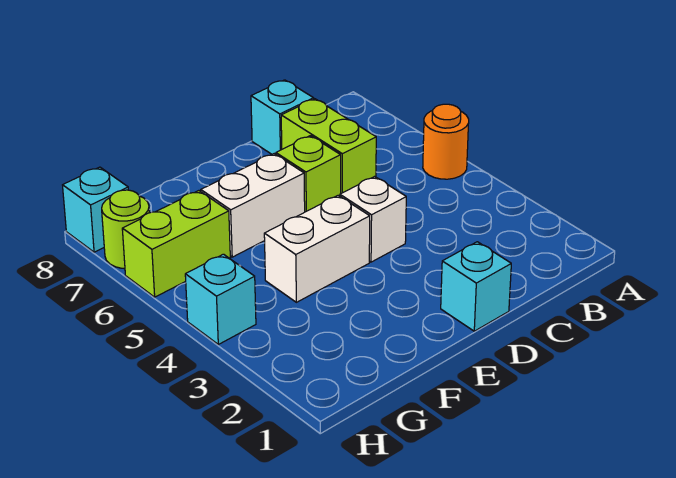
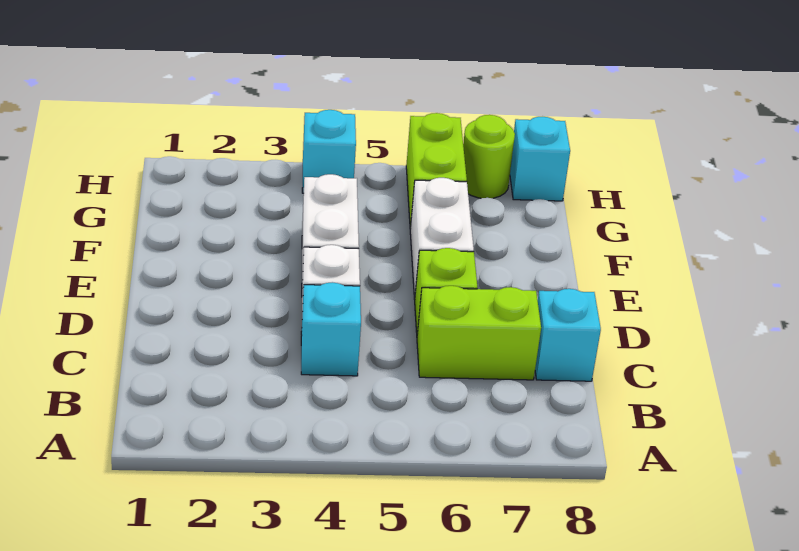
orange round brick A5 level 1 -> none
cyan brick D1 level 1 -> cyan brick C4 level 1

